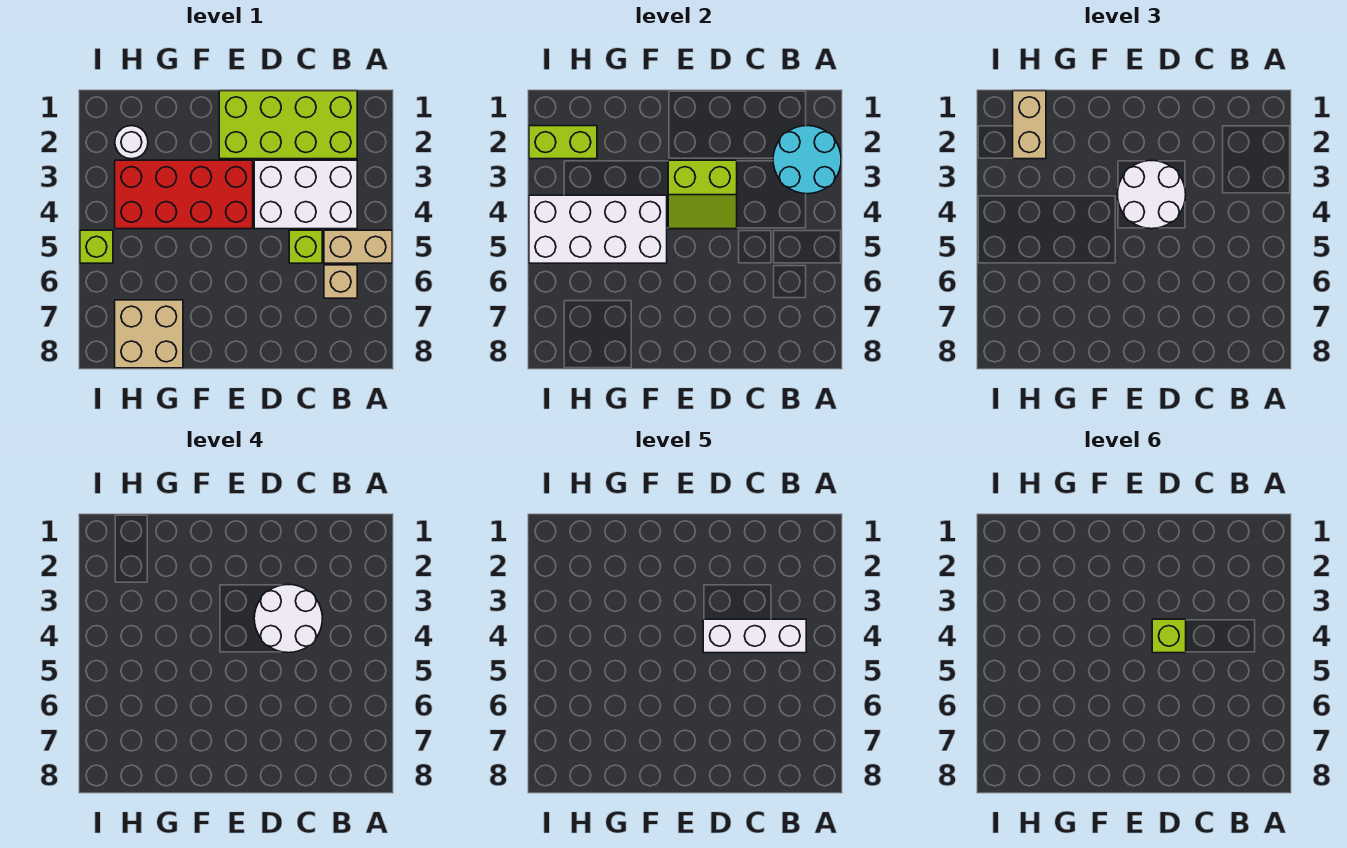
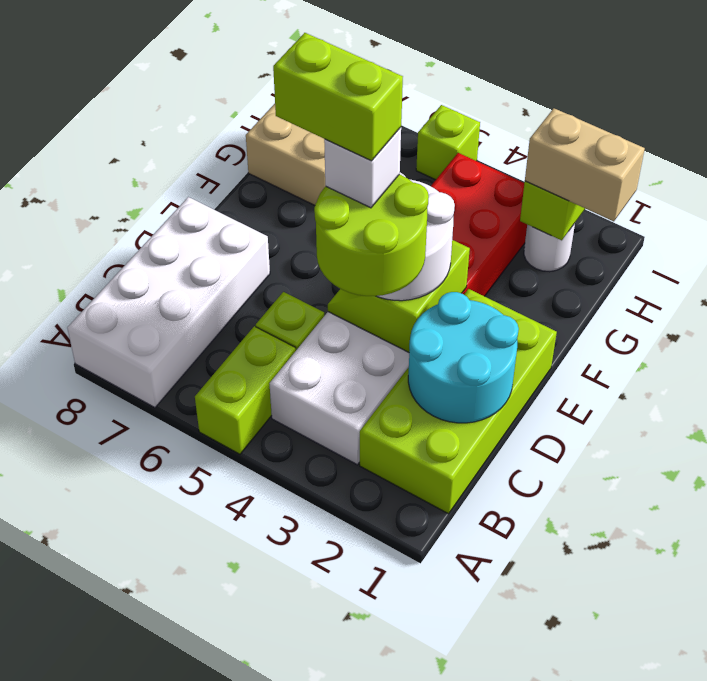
cyan round brick A2:B3 level 2 -> cyan round brick C1:D2 level 2
tan brick A5:B5 level 1 -> lime brick A5:B5 level 1
white brick B4:D4 level 5 -> white brick D4 level 5
tan brick B6 level 1 -> none
white round brick C3:D4 level 4 -> lime round brick C3:D4 level 4
lime brick D4 level 6 -> lime brick D4:D5 level 6
white brick F4:I5 level 2 -> white brick A7:D8 level 1

